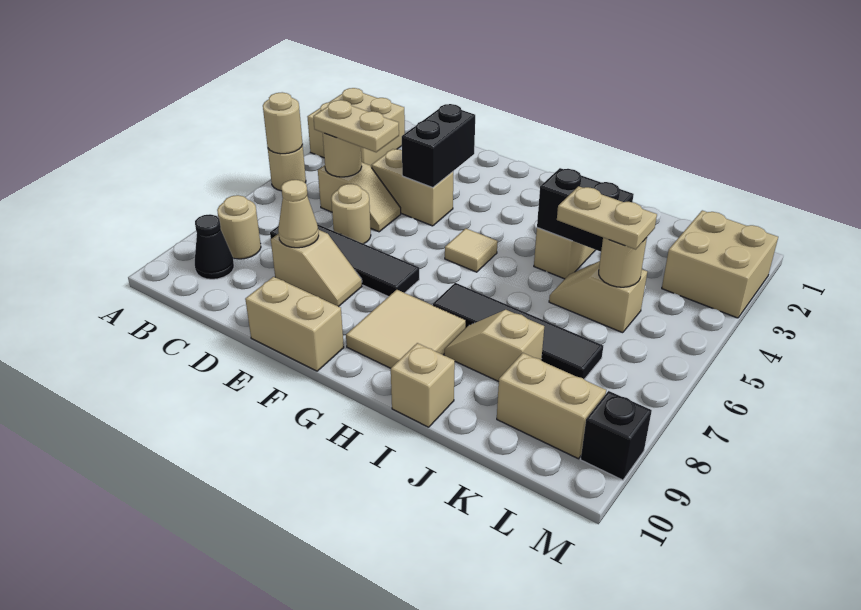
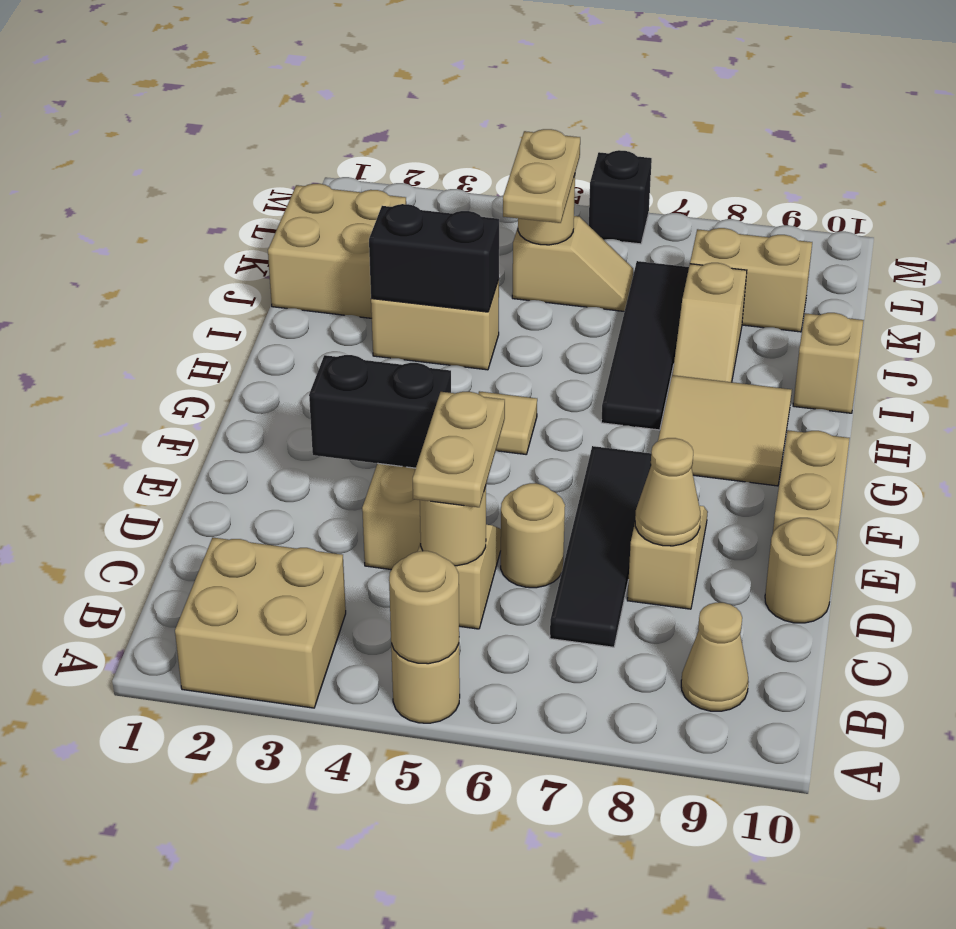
tan round brick B8 level 1 -> tan round brick D10 level 1
black cone B9 level 1 -> tan cone B9 level 1
black brick I4:J4 level 2 -> black brick I3:I4 level 2
tan slope J5:K5 level 1 top K -> tan slope K5:K6 level 1 top 5
tan brick K9:L9 level 1 -> tan brick K8:K9 level 1
tan brick L2:M3 level 1 -> tan brick J1:K2 level 1
black brick M9 level 1 -> black brick M6 level 1

